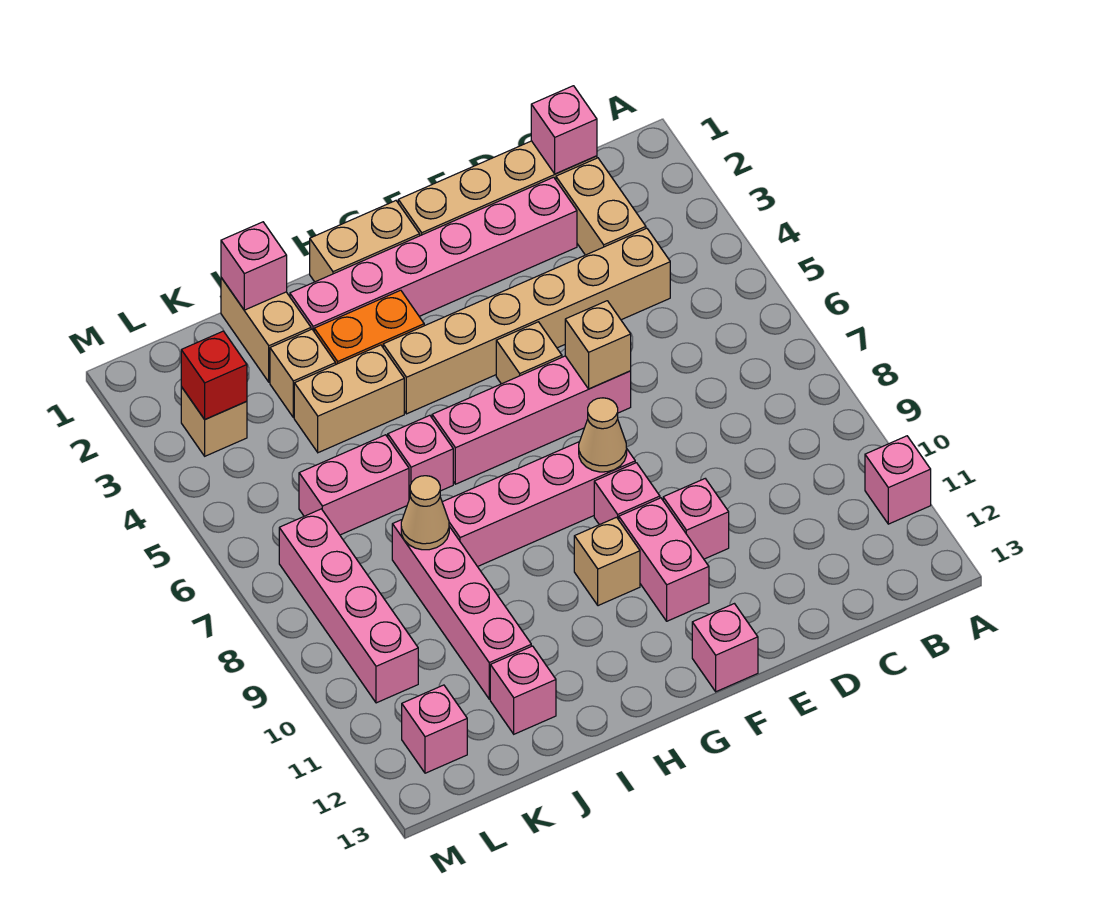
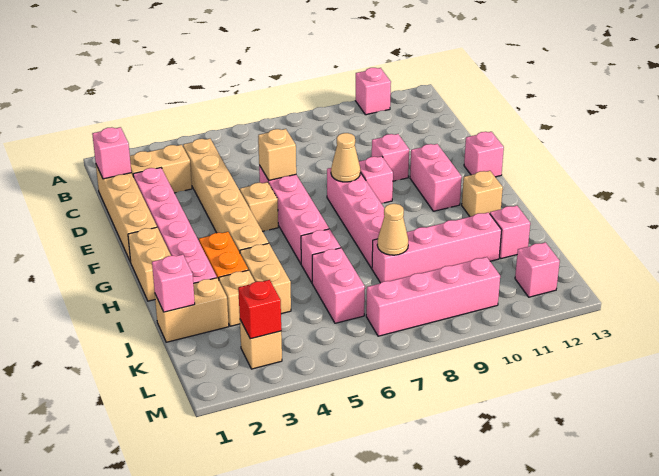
pink brick F10:F11 level 1 -> pink brick F11:G11 level 1
tan brick G10 level 1 -> tan brick H12 level 1

